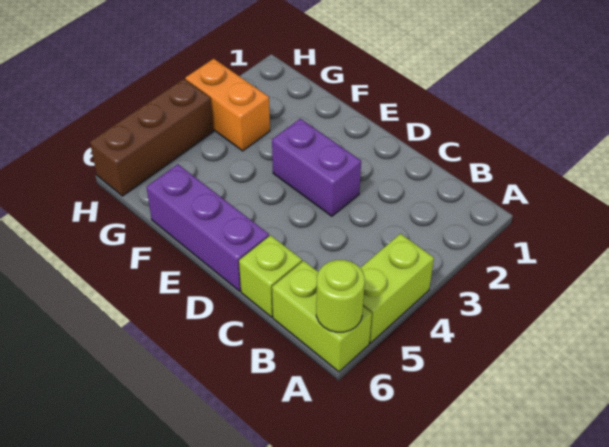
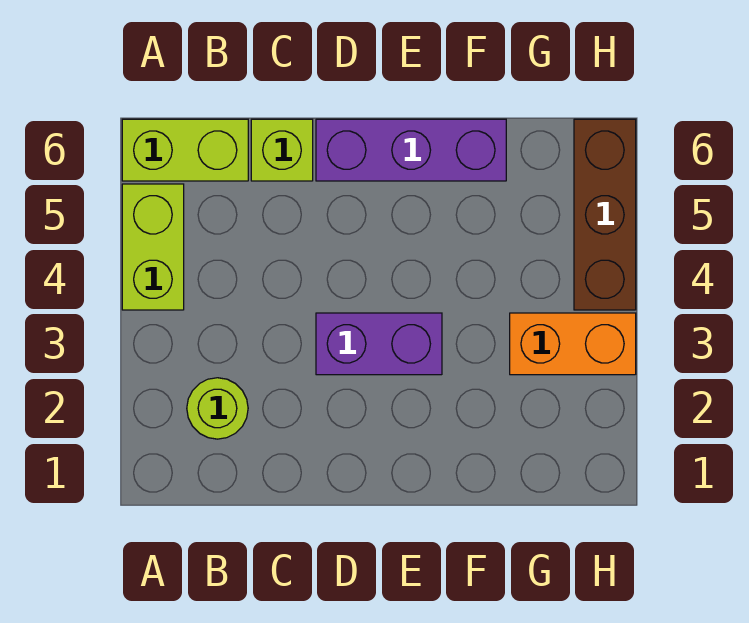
lime round brick A6 level 2 -> lime round brick B2 level 1

